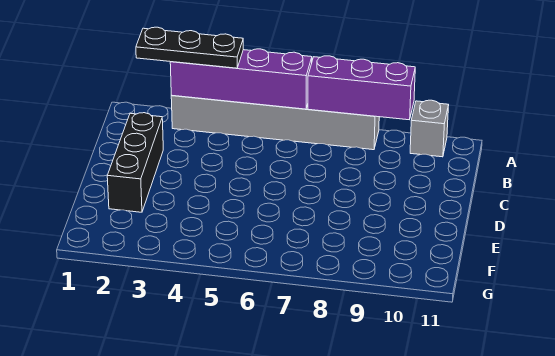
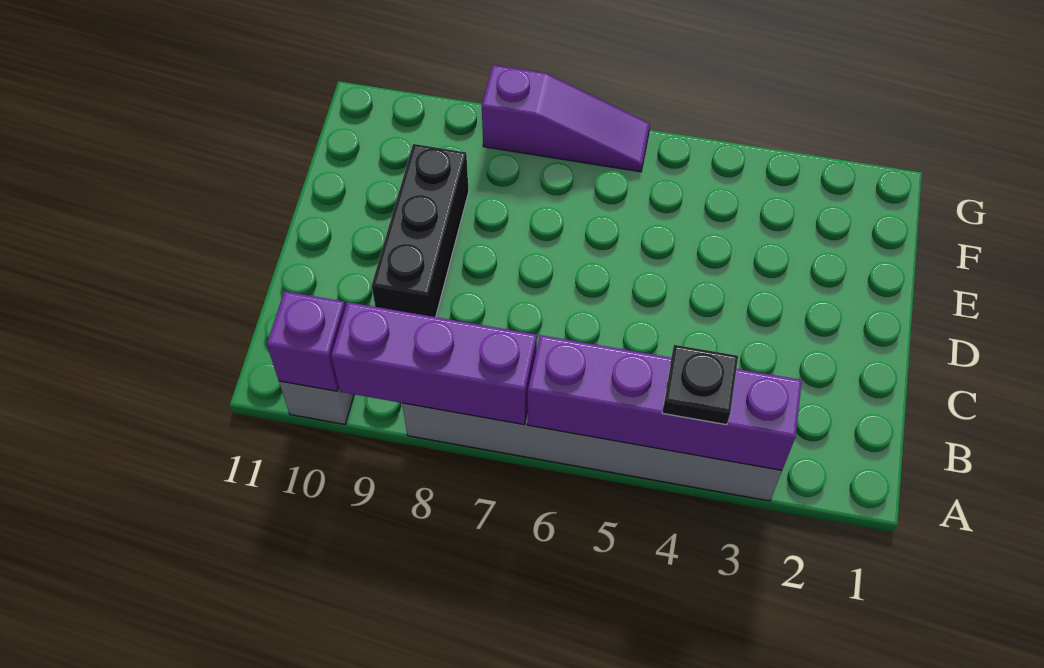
black plate A2:A4 level 3 -> black plate A4 level 3
none -> purple brick A10 level 2
black brick C2:E2 level 1 -> black brick C9:E9 level 1
none -> purple slope G6:G8 level 1 top 8

